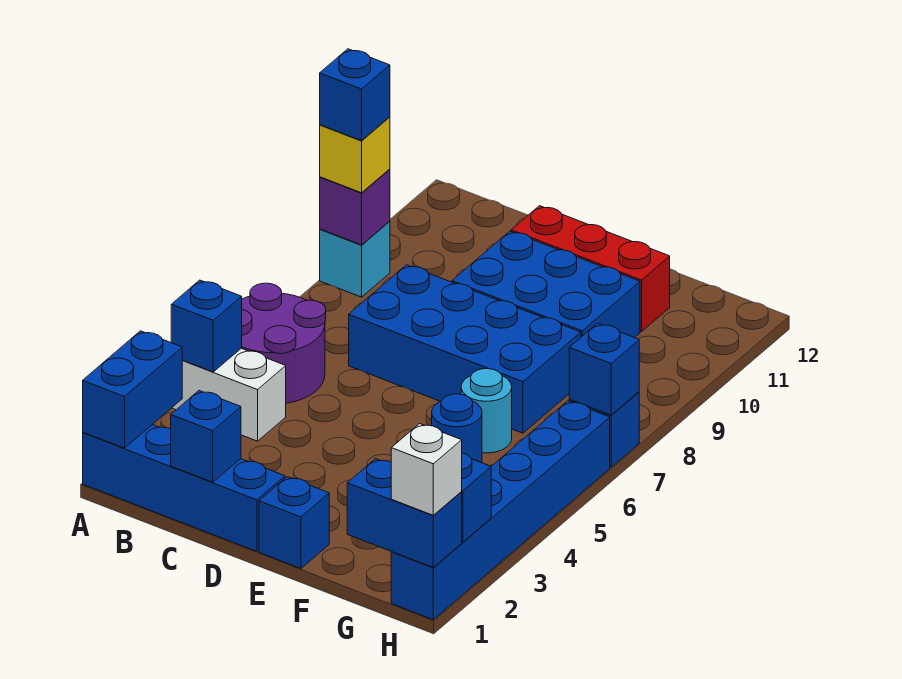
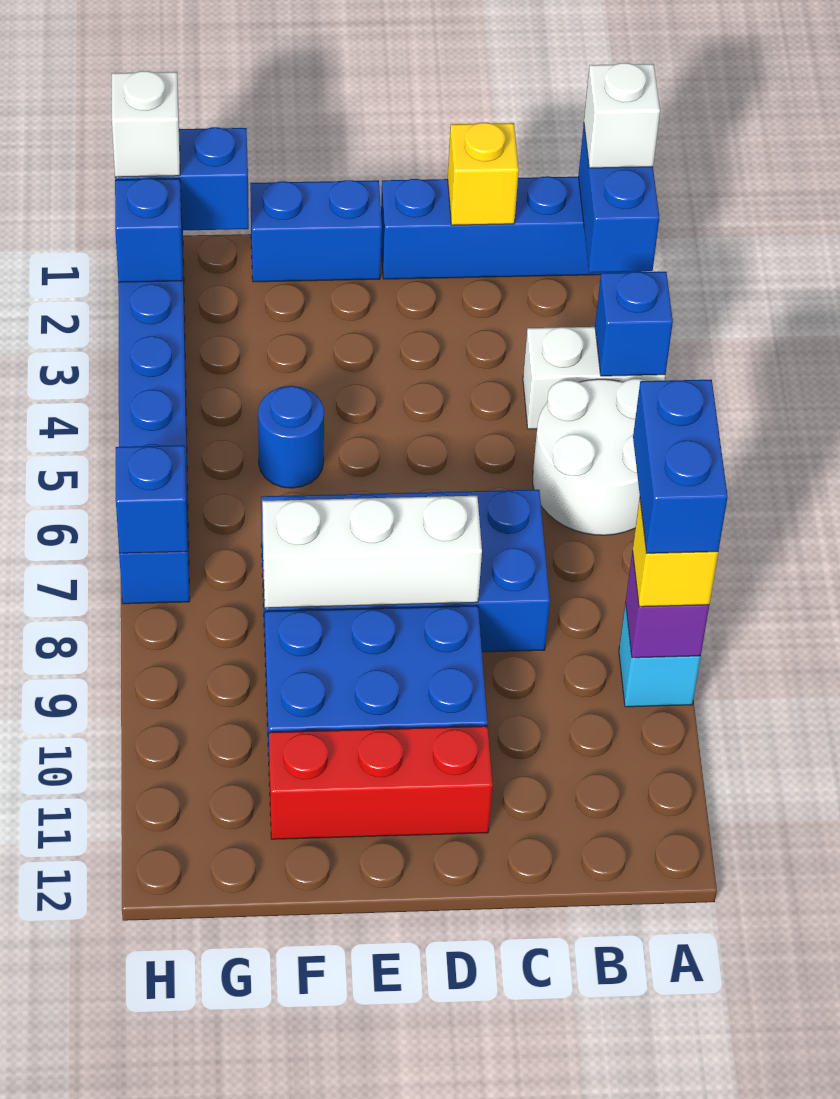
none -> white brick A1 level 3
purple round brick A5:B6 level 1 -> white round brick A5:B6 level 1
blue brick A9 level 4 -> blue brick A8:A9 level 4
blue brick C1 level 2 -> yellow brick C1 level 2
none -> white brick D8:F8 level 2
blue brick E1 level 1 -> blue brick E1:F1 level 1
cyan round brick F6 level 1 -> none

